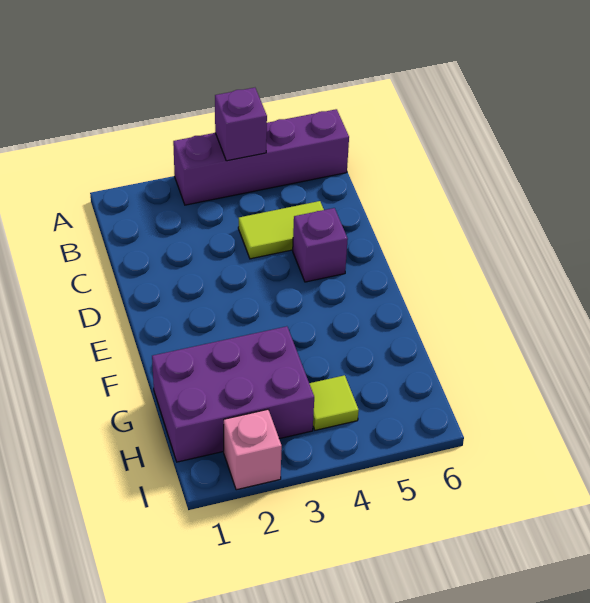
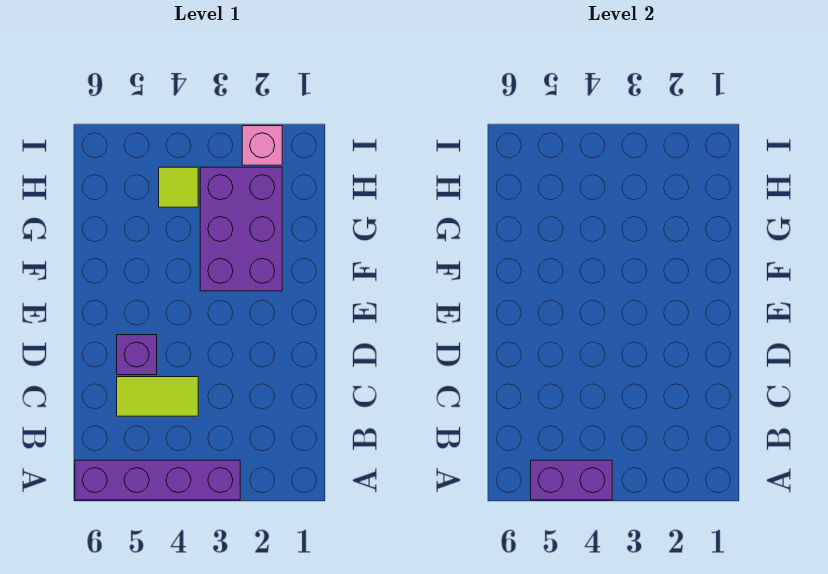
purple brick A4 level 2 -> purple brick A4:A5 level 2
purple brick G1:H3 level 1 -> purple brick F2:H3 level 1

